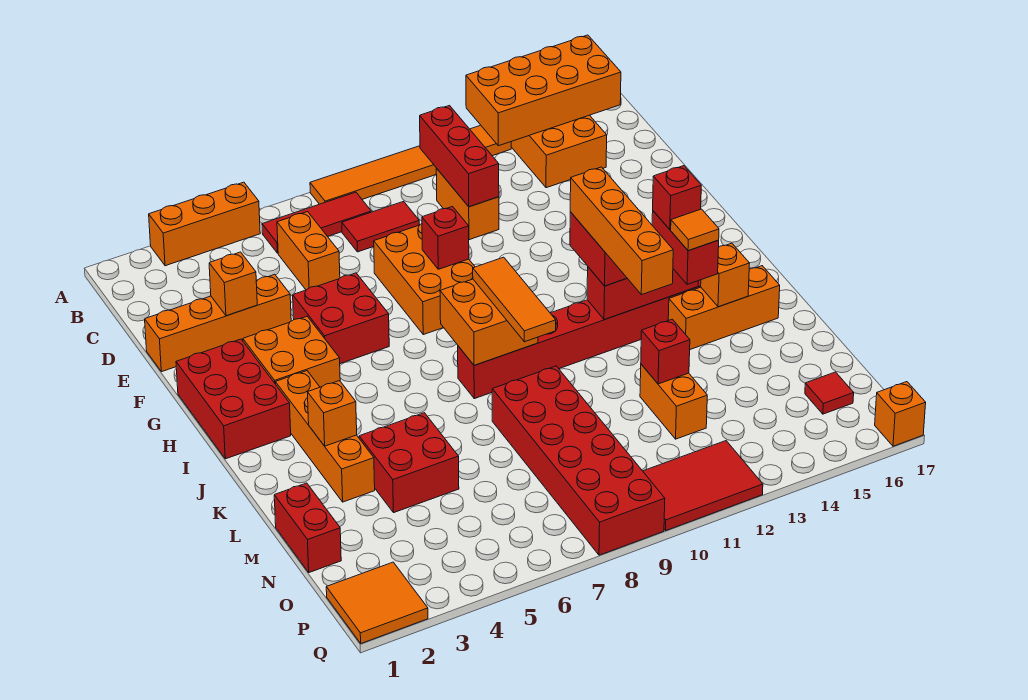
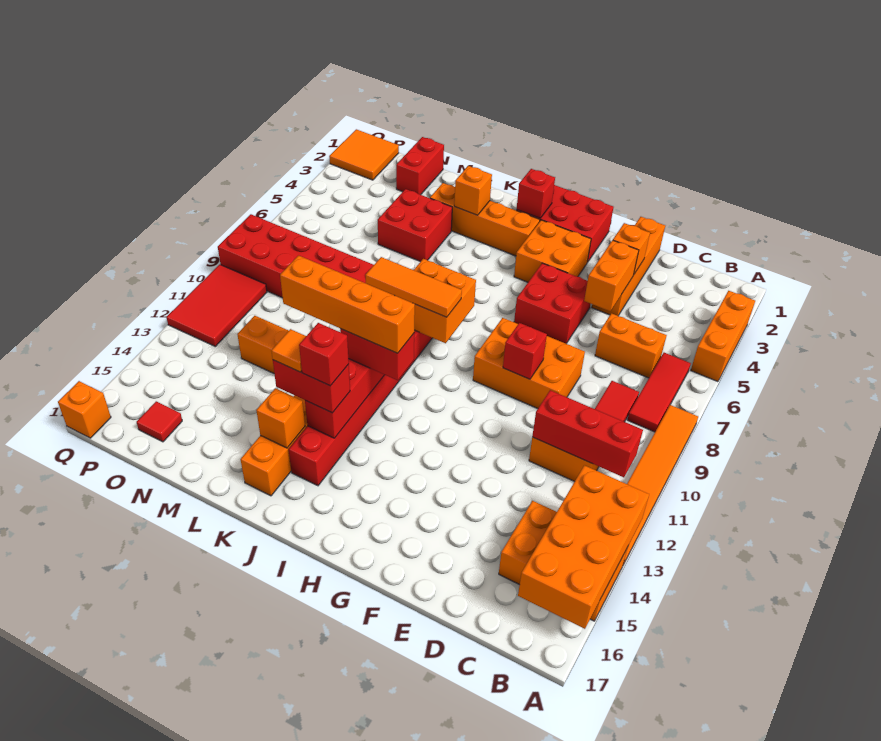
none -> orange brick E4:E5 level 2
red brick M1:N1 level 1 -> red brick N1:N2 level 1
red brick M12 level 2 -> red brick I2 level 2

